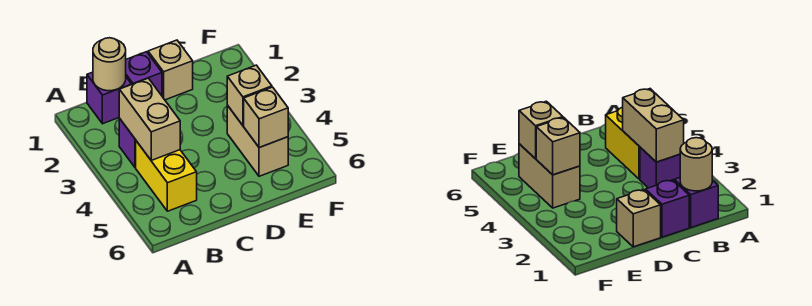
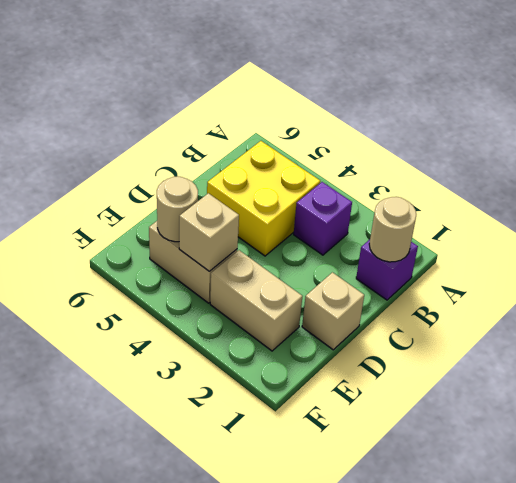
tan brick B3:B4 level 2 -> tan brick E2:E3 level 1
yellow brick B4:B5 level 1 -> yellow brick B4:C5 level 1
purple brick C1 level 1 -> none
tan brick E5 level 2 -> tan round brick E5 level 2

